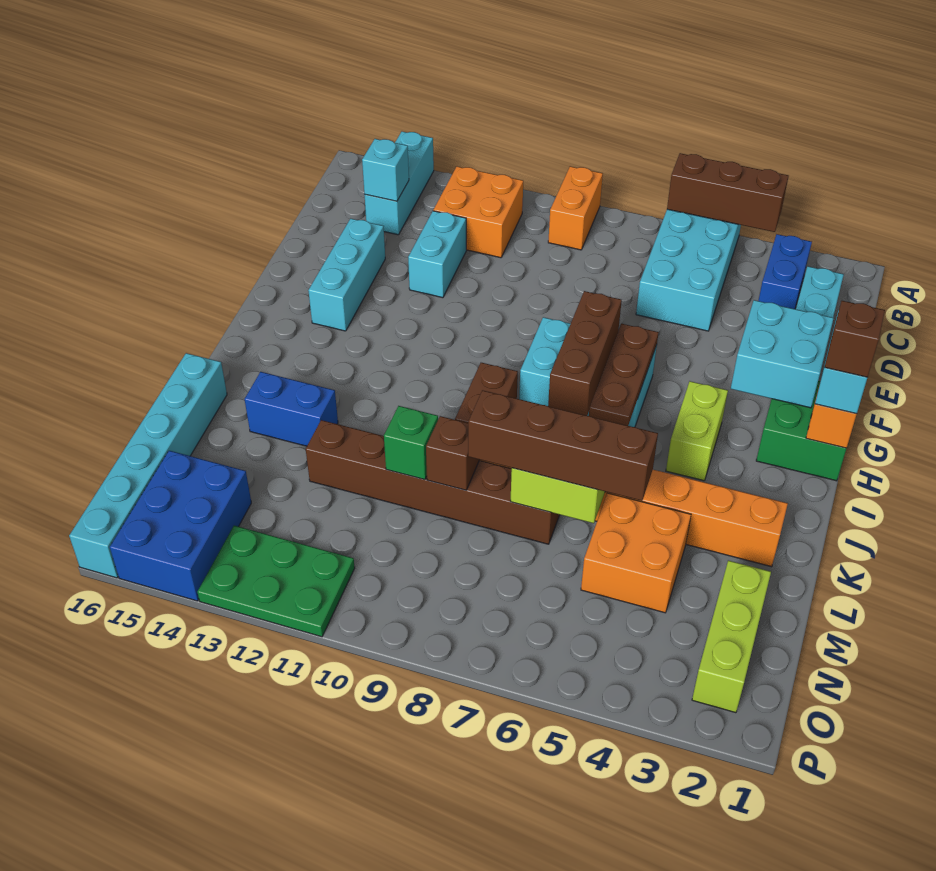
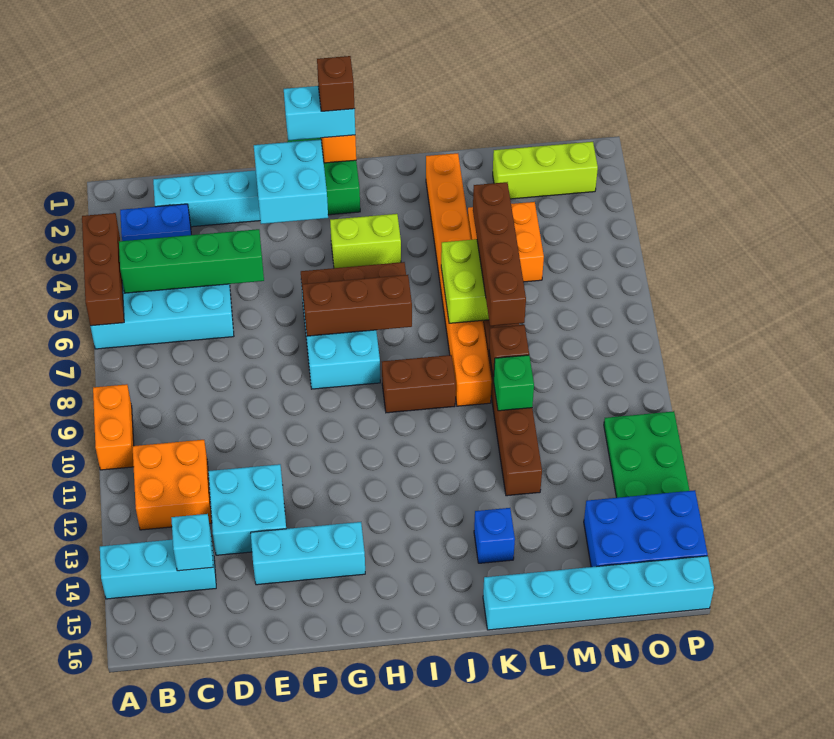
orange brick A9:B9 level 1 -> orange brick A9:A10 level 1
none -> green brick B5:E5 level 2
cyan brick D12:E12 level 1 -> cyan brick D12:E13 level 1
blue brick K13:K14 level 1 -> blue brick K14 level 1

